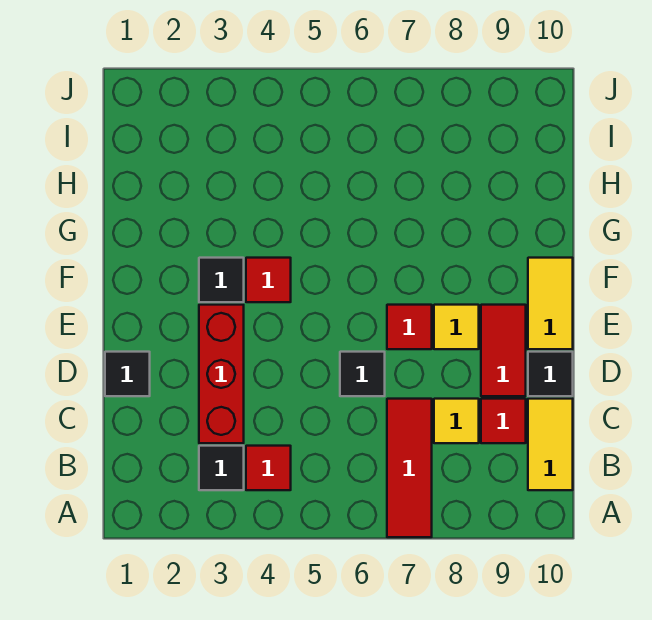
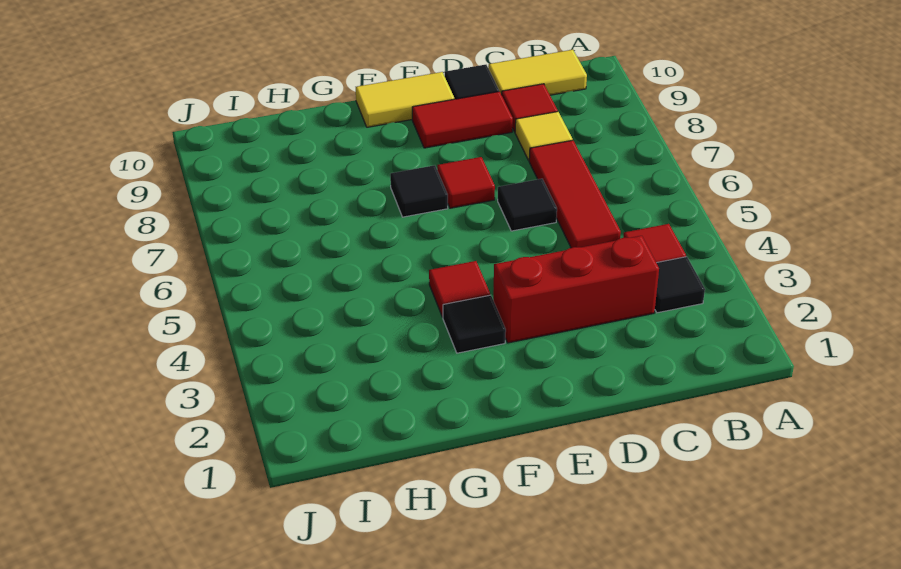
red tile A7:C7 level 1 -> red tile C5:C7 level 1
black tile D1 level 1 -> black tile F7 level 1
yellow tile E8 level 1 -> none

